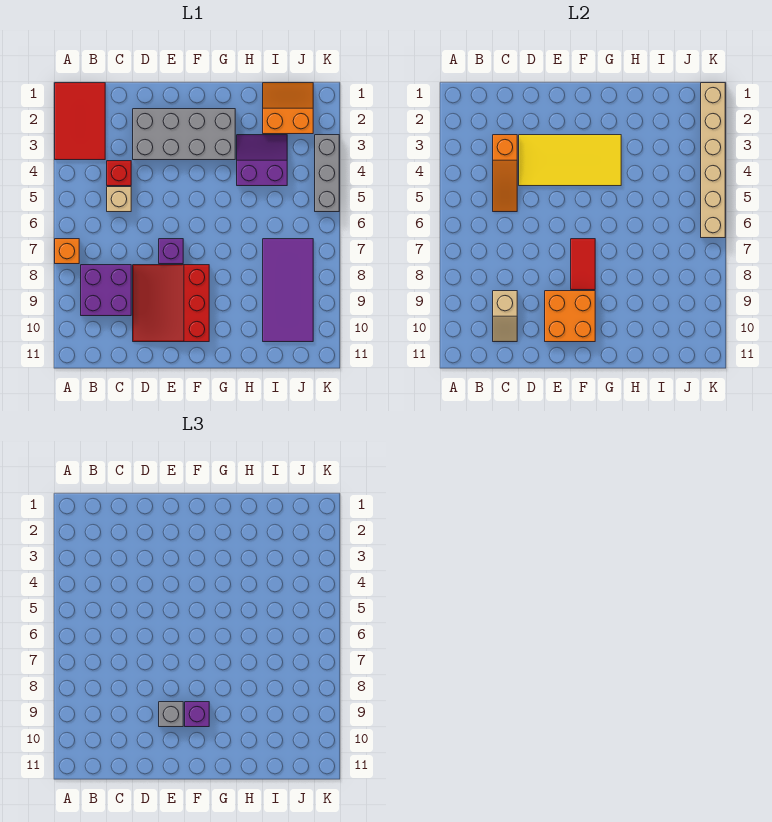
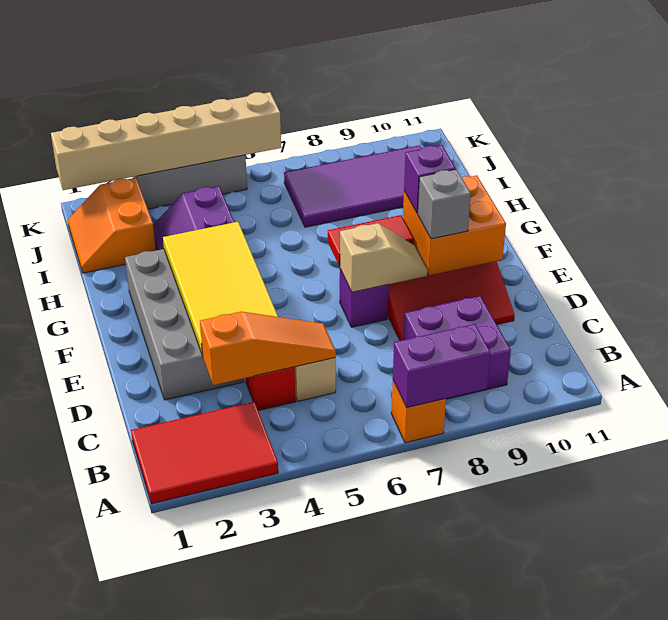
none -> purple brick A7:A8 level 2
tan slope C9:C10 level 2 top 9 -> tan slope E7:E8 level 2 top 7

